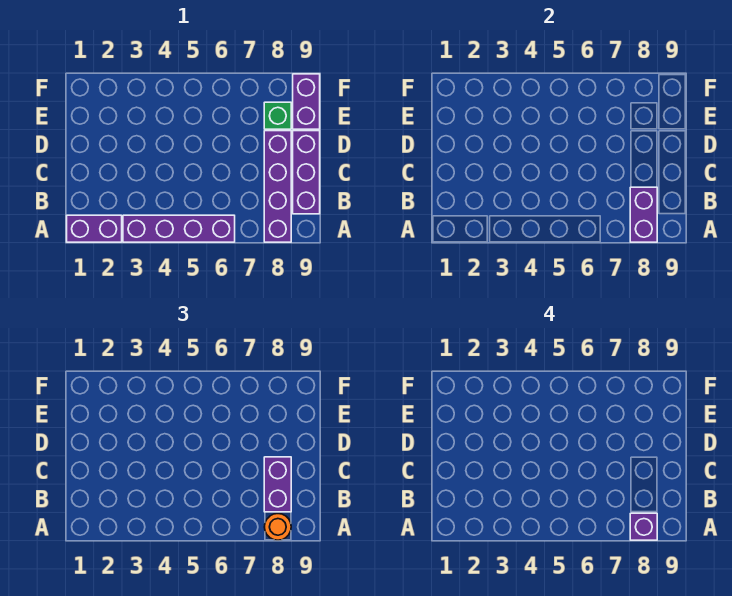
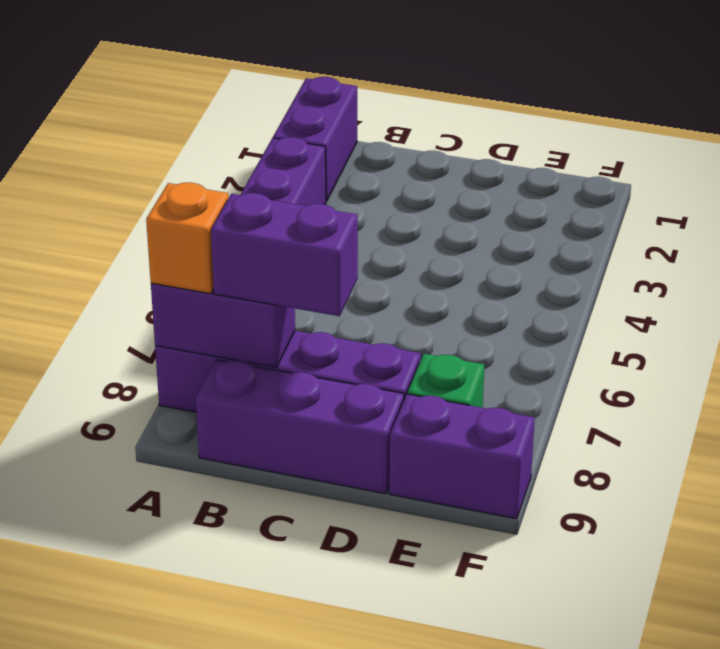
orange round brick A8 level 3 -> orange brick A8 level 3
purple brick A8 level 4 -> none

